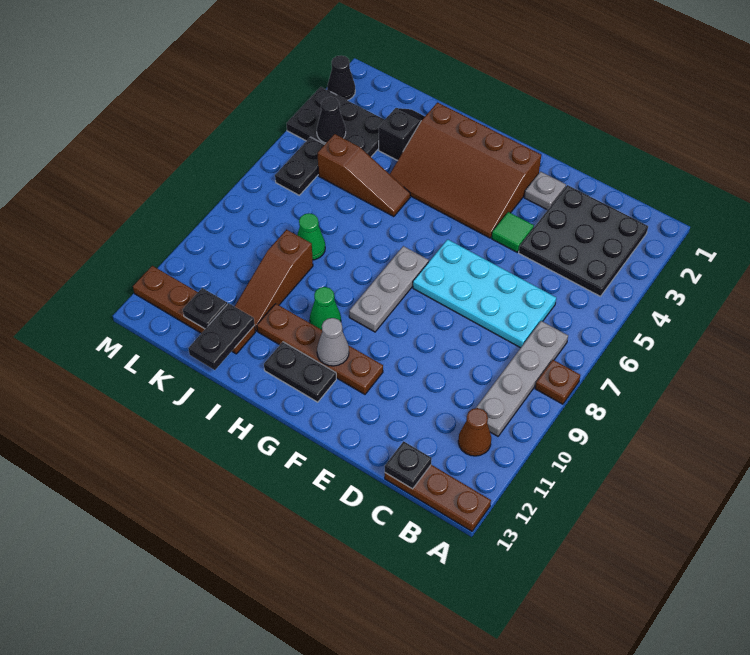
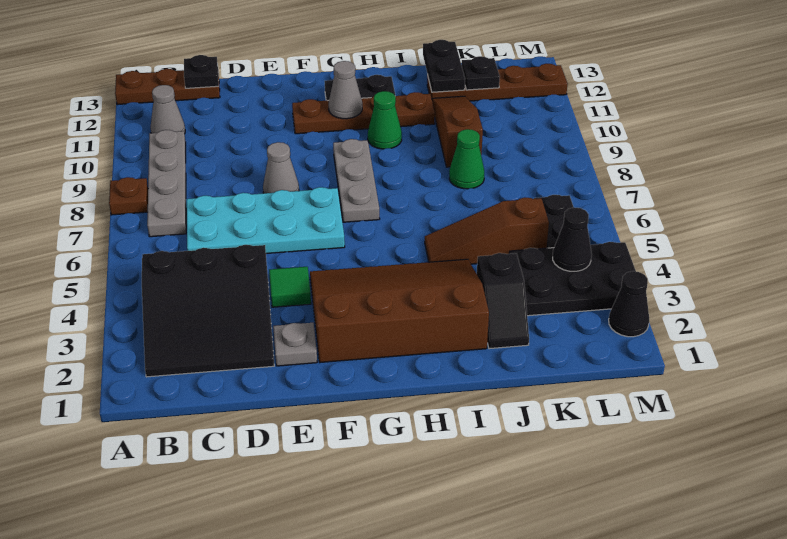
black plate B2:D4 level 1 -> black slope B2:D4 level 1 top 4
brown cone B11 level 1 -> grey cone B11 level 1
none -> grey cone E8 level 1

